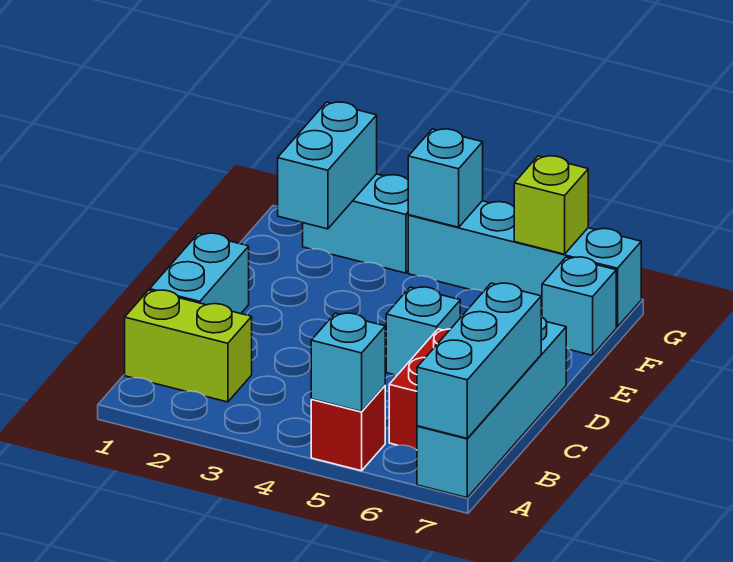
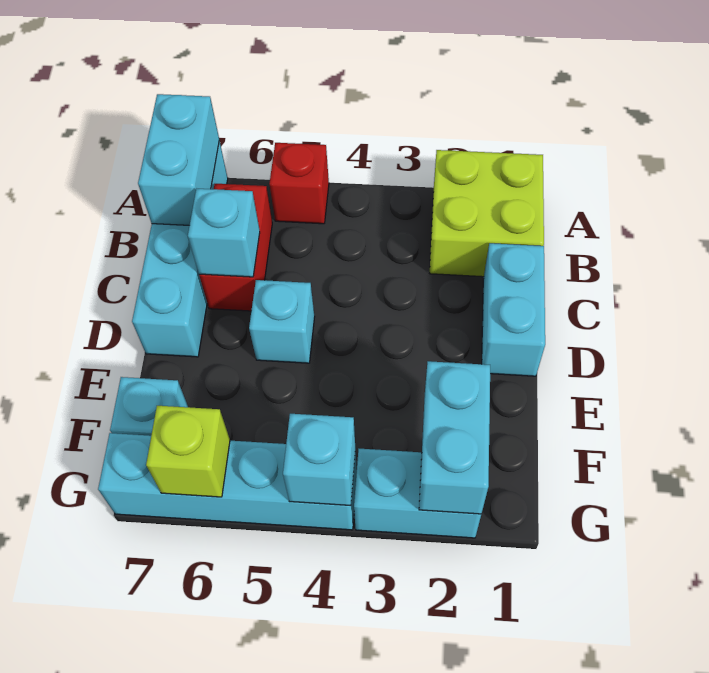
cyan brick A5 level 2 -> cyan brick C6 level 2
cyan brick A7:C7 level 2 -> cyan brick A7:B7 level 2
lime brick B1:B2 level 1 -> lime brick A1:B2 level 1

